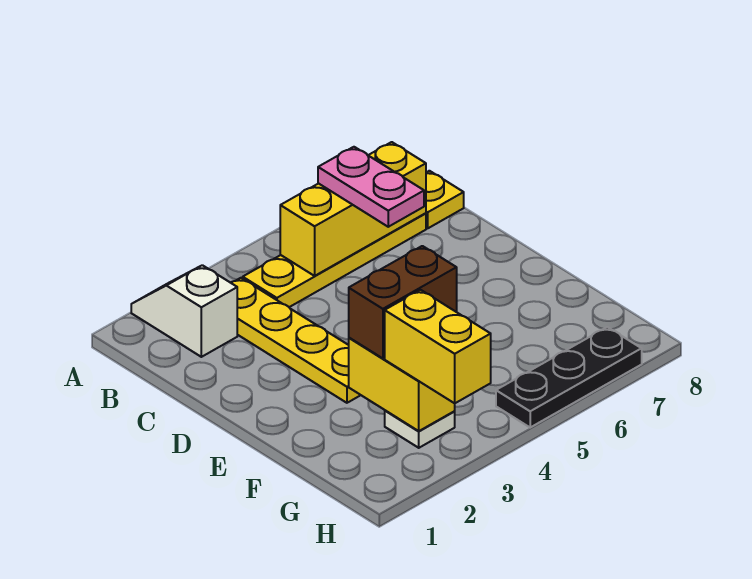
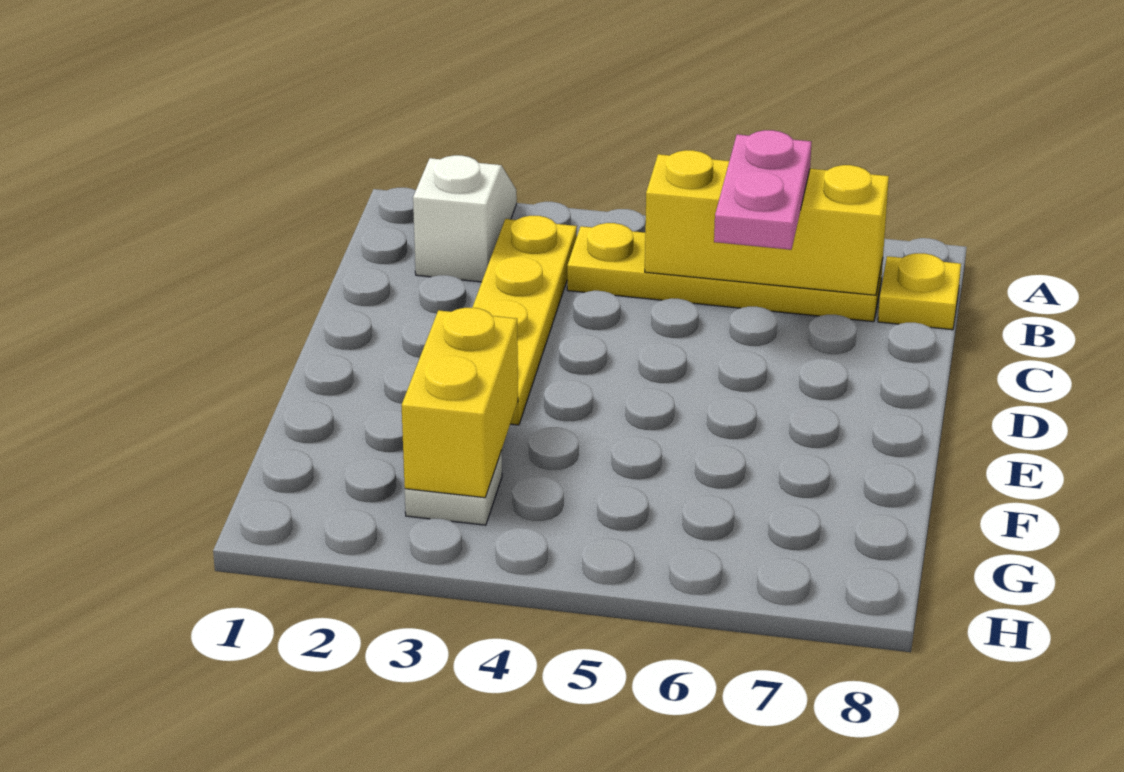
brown brick F3:F4 level 3 -> none
yellow brick G3:H3 level 3 -> none
black plate H5:H7 level 1 -> none

